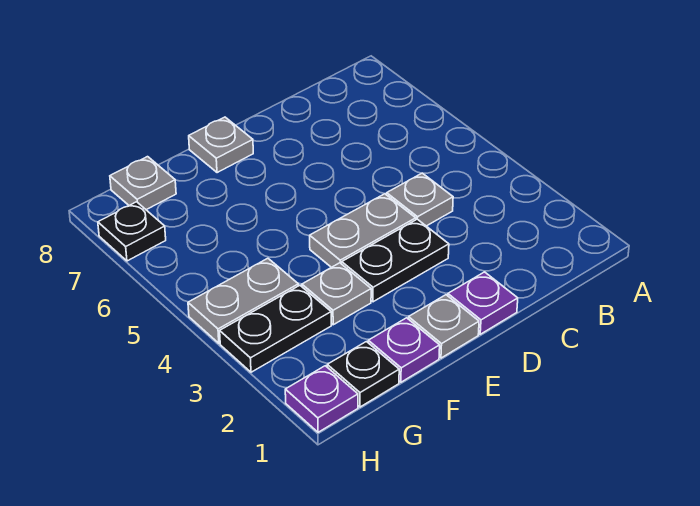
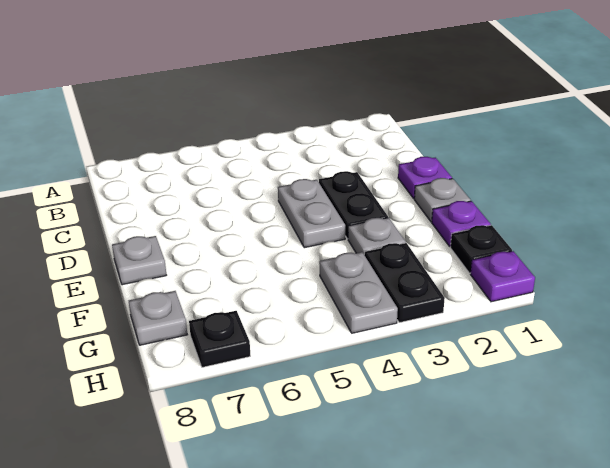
grey plate C4 level 1 -> none

